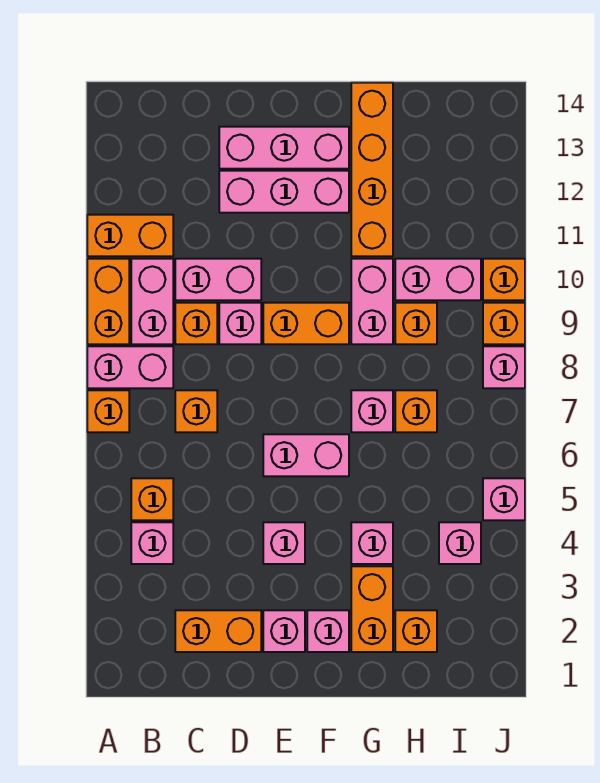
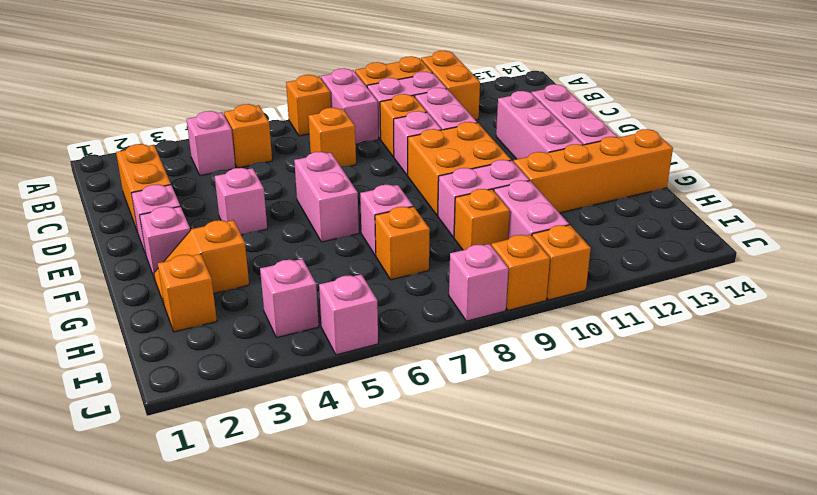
orange brick E9:F9 level 1 -> orange brick E9:F10 level 1
orange brick G2:G3 level 1 -> orange slope G2:G3 level 1 top 3
pink brick G4 level 1 -> none

